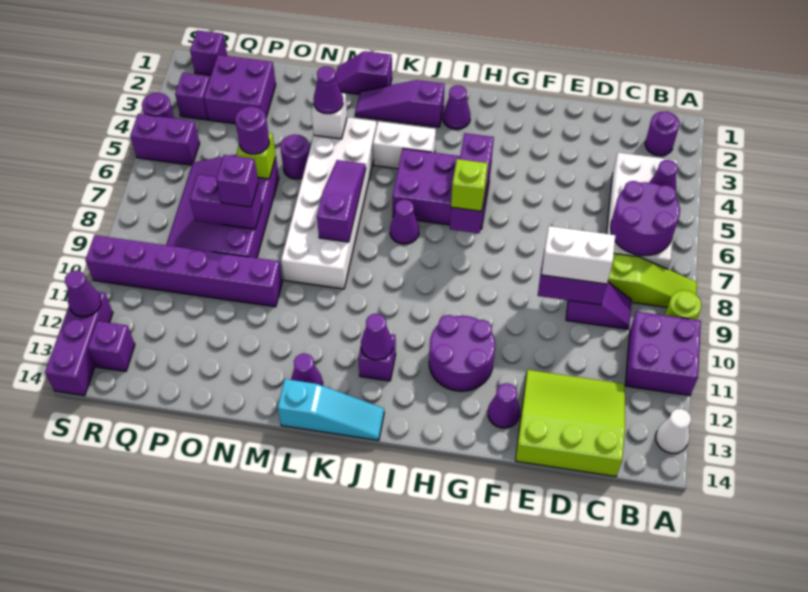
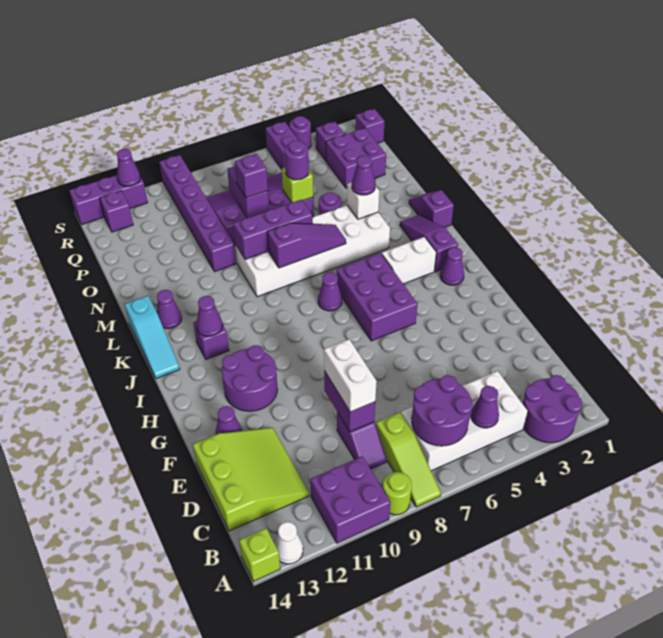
purple round brick B2 level 1 -> purple round brick A2:B3 level 1
purple brick H5:H7 level 2 -> purple brick M7:M9 level 2
lime brick H7 level 3 -> lime brick A14 level 1
white brick J4:K4 level 1 -> white brick J3:J4 level 1

